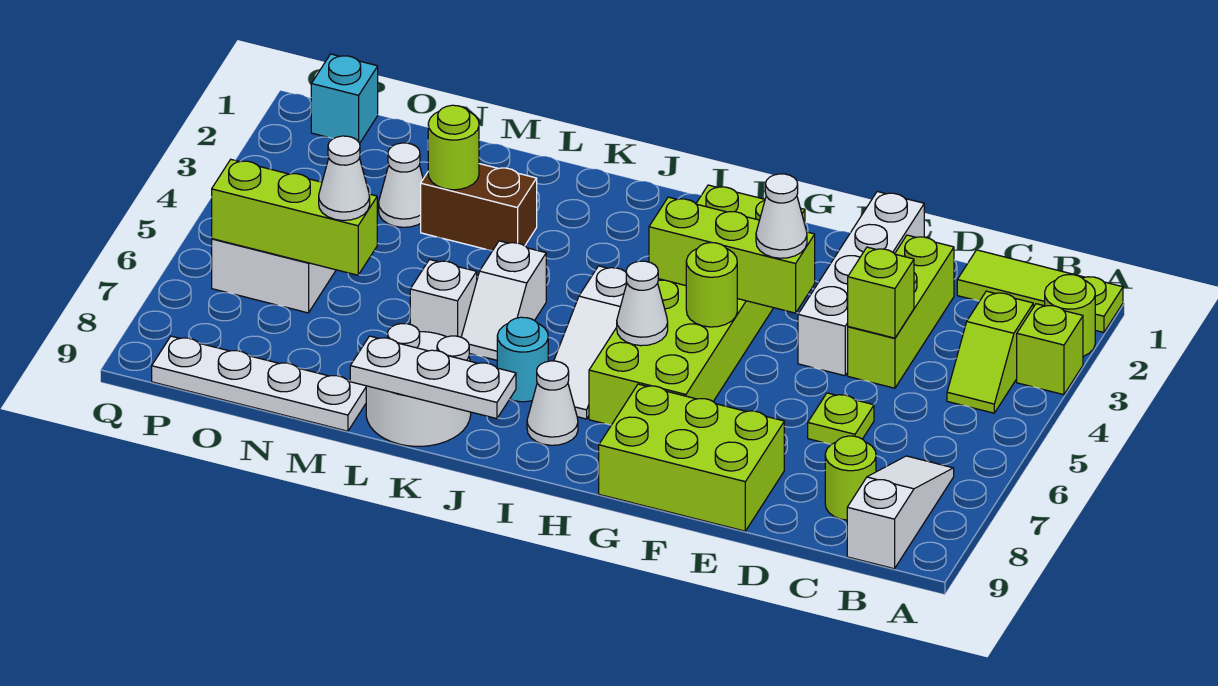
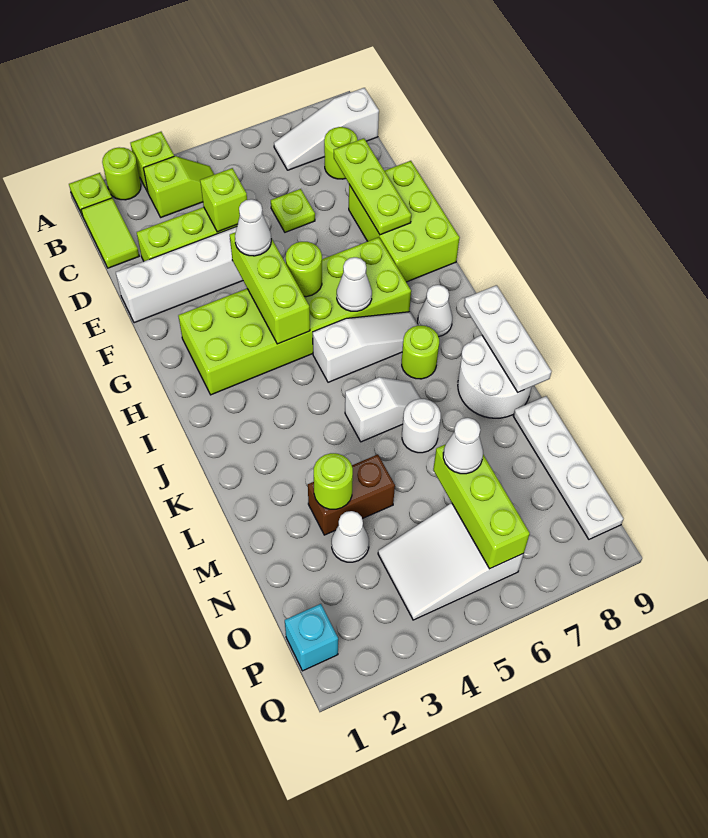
none -> lime plate D8:F8 level 2
cyan round brick J7 level 1 -> lime round brick J7 level 1
brown brick L3:M3 level 1 -> brown brick M3:M4 level 1
white brick L6 level 1 -> white round brick L6 level 1

